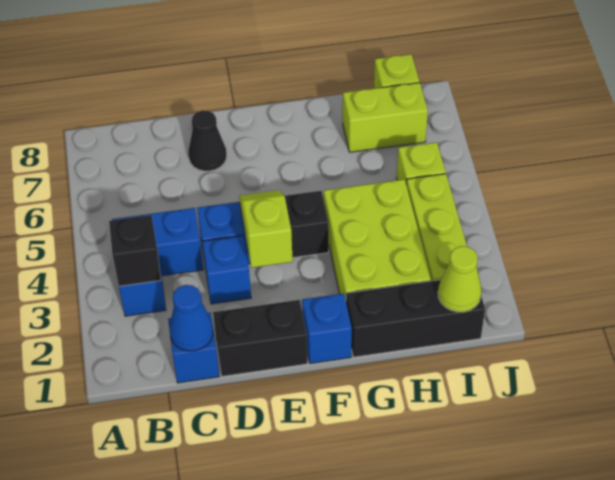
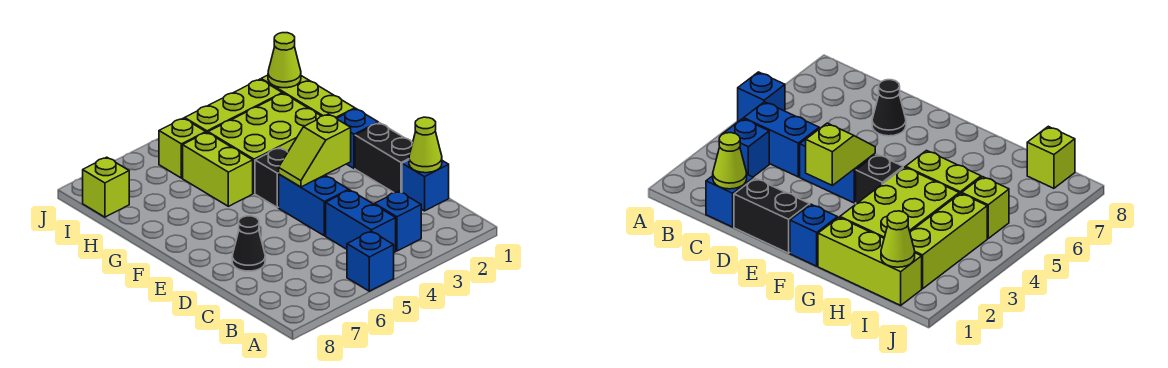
black brick B3 level 2 -> none
blue cone C1 level 2 -> lime cone C1 level 2
blue brick D3 level 1 -> blue brick A5 level 1
black brick G1:I1 level 1 -> lime brick G1:I1 level 1
lime brick H7:I7 level 1 -> lime brick G5:H5 level 1

